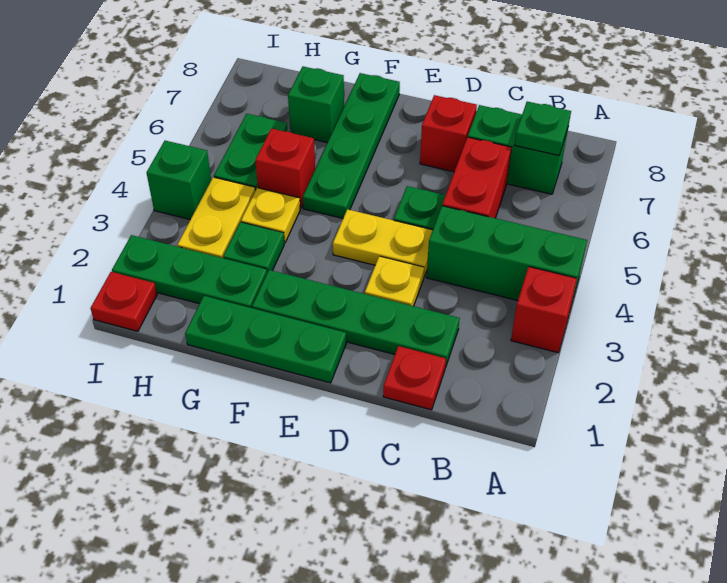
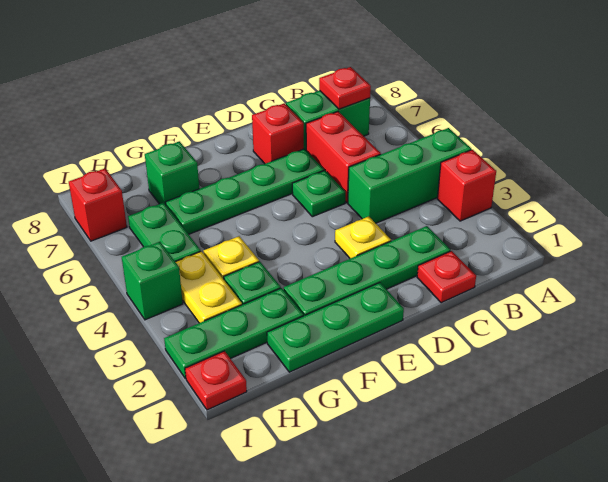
green plate B7 level 2 -> red plate B7 level 2
yellow plate D4:E4 level 1 -> none
green plate F5:F8 level 1 -> green plate D6:G6 level 1
red brick G5 level 1 -> red brick I7 level 1

